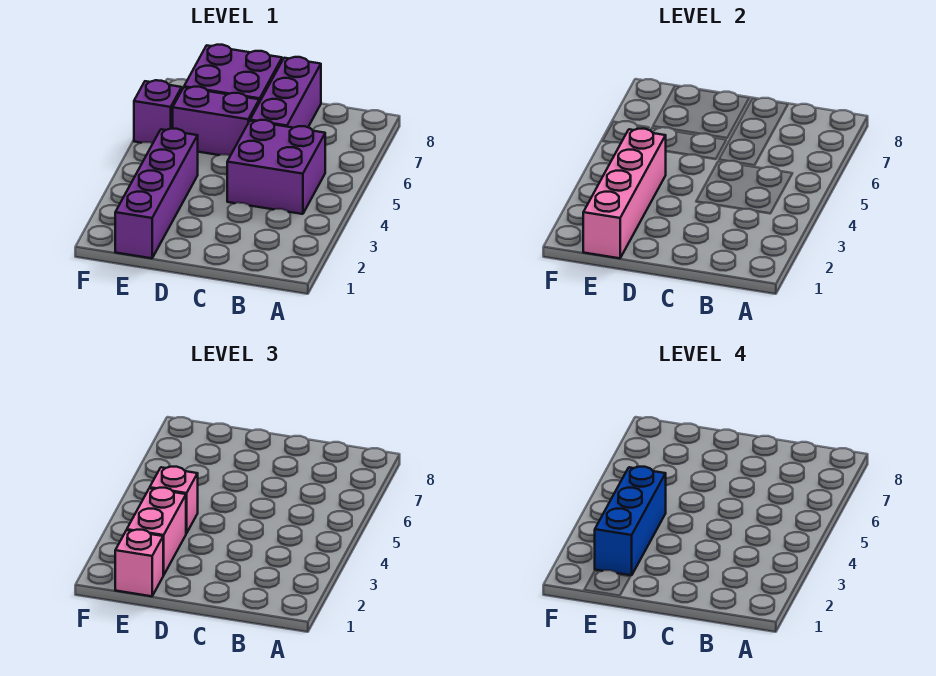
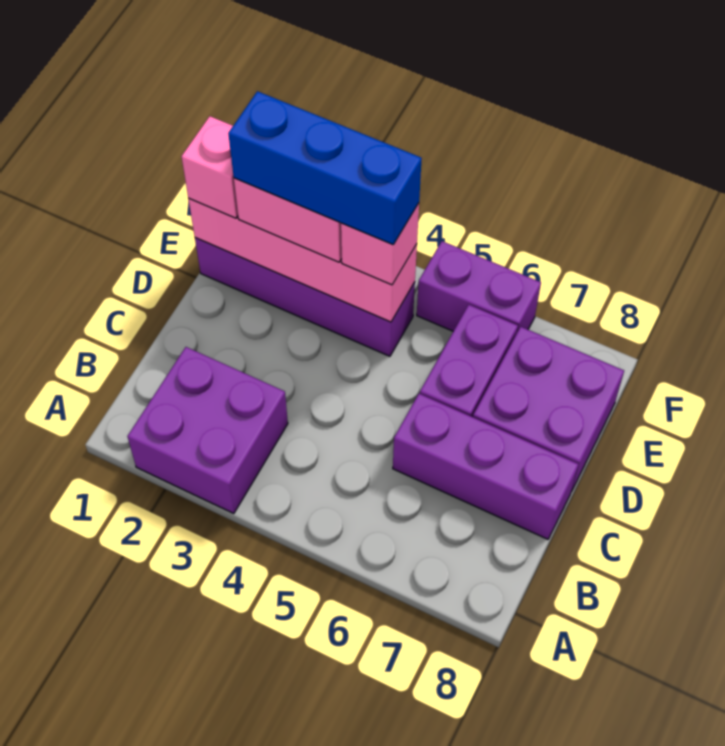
purple brick B4:C5 level 1 -> purple brick A2:B3 level 1
purple brick F6 level 1 -> purple brick F5:F6 level 1

